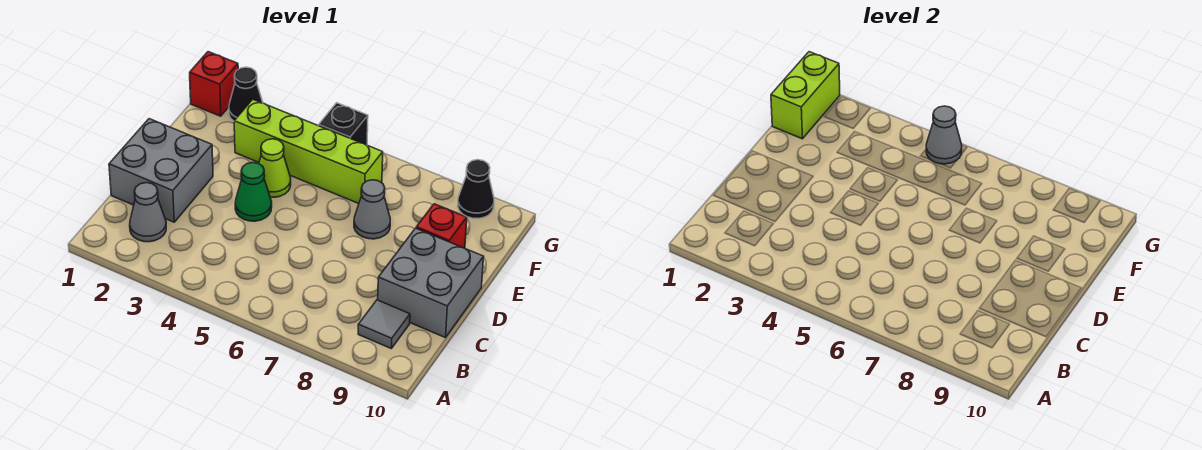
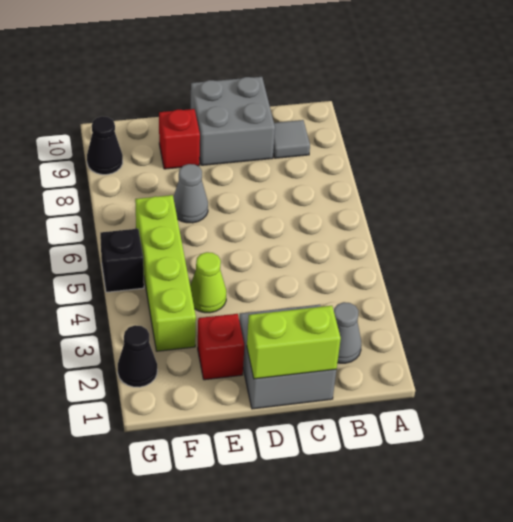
green cone D4 level 1 -> none
lime brick F1:G1 level 2 -> lime brick C1:D1 level 2
red brick G1 level 1 -> red brick E2 level 1
grey cone G5 level 2 -> none

